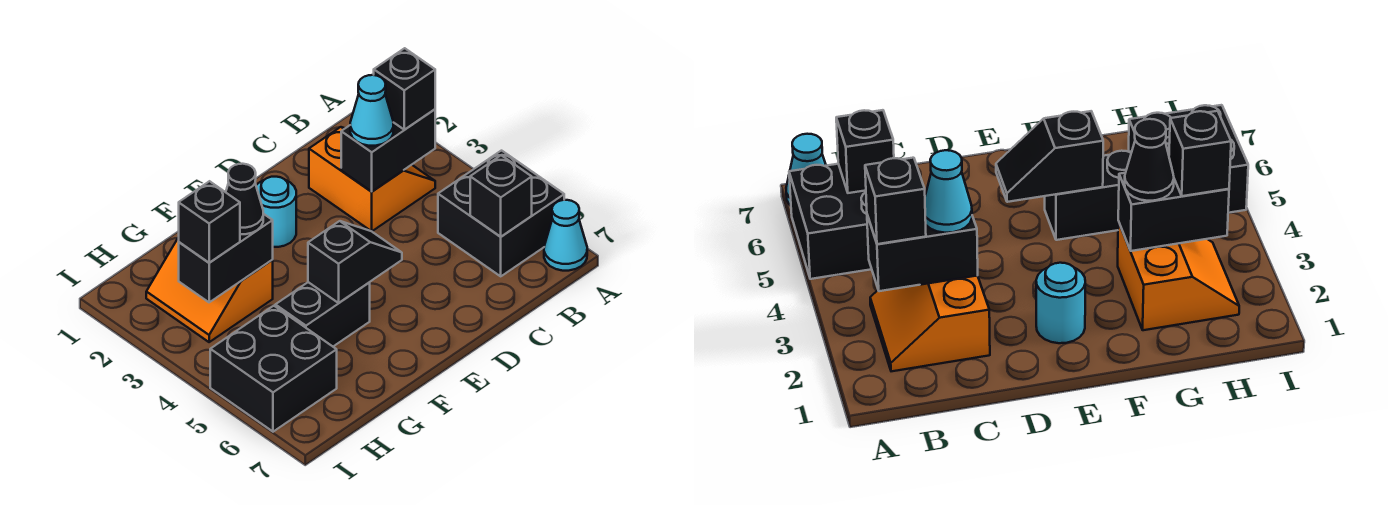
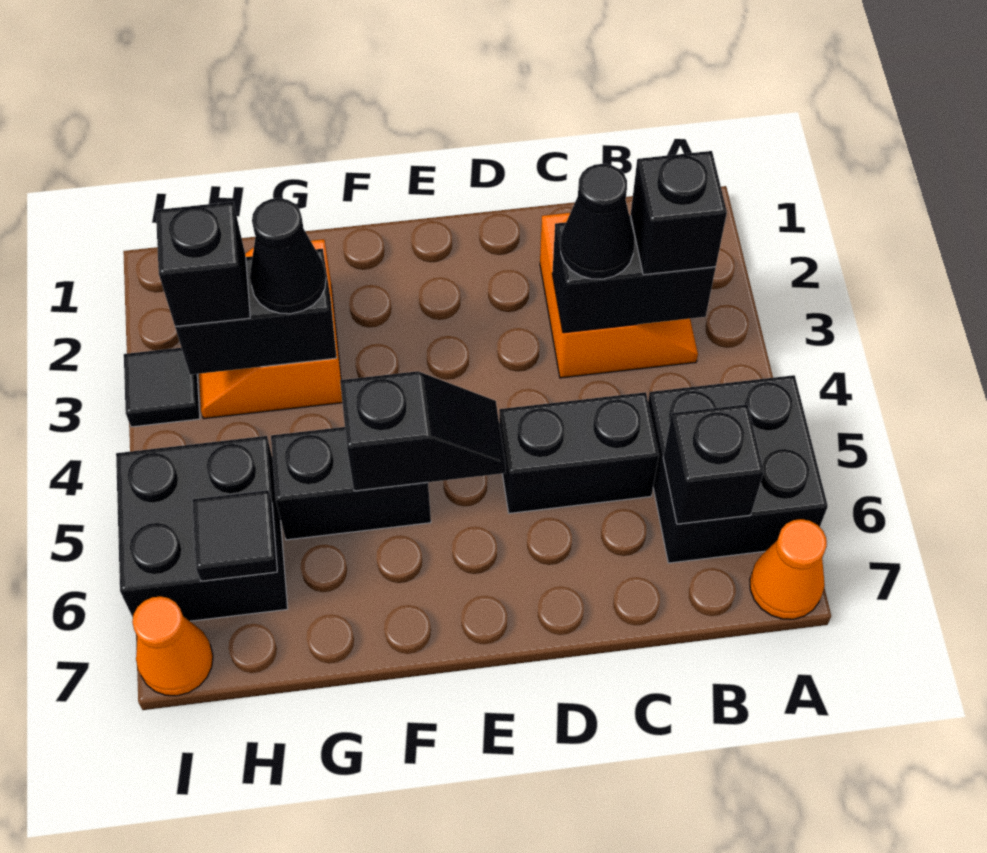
cyan cone A7 level 1 -> orange cone A7 level 1
cyan cone C3 level 3 -> black cone C3 level 3
none -> black brick C5:D5 level 1
cyan round brick E2 level 1 -> none
none -> black tile H6 level 2
none -> black tile I3 level 1
none -> orange cone I7 level 1

